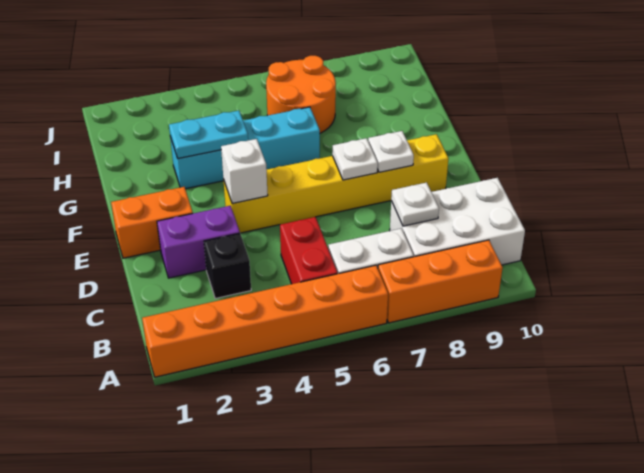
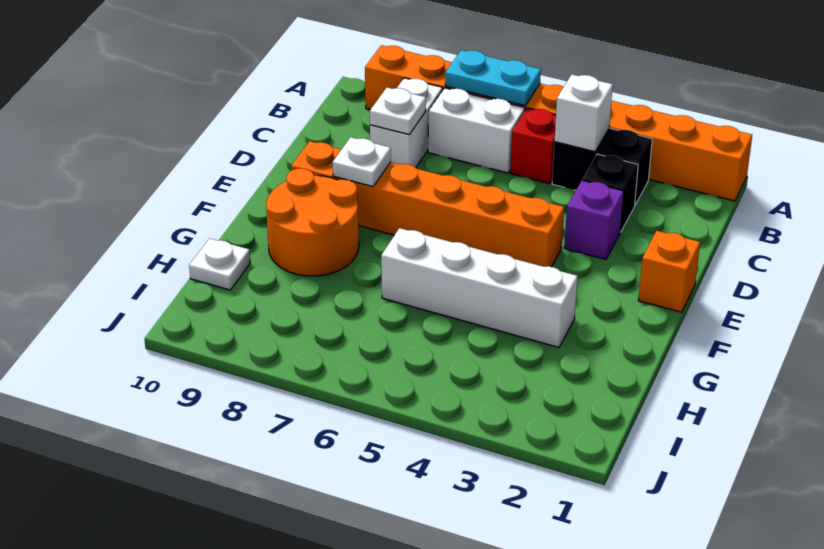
none -> black brick B3:B4 level 1
red brick B5:C5 level 1 -> red brick B5 level 1
white brick B8:C10 level 1 -> white brick B8:C8 level 1
purple brick D2:D3 level 1 -> purple brick D3 level 1
orange brick E1:E2 level 1 -> orange brick E1 level 1
yellow brick E4:E9 level 1 -> orange brick E4:E9 level 1
white brick E4 level 2 -> white brick B4 level 2
white plate E7 level 2 -> white plate H10 level 1
cyan brick G3:G6 level 1 -> white brick G3:G6 level 1
cyan plate G3:G4 level 2 -> cyan plate A6:A7 level 2
orange round brick H6:I7 level 1 -> orange round brick F8:G9 level 1

